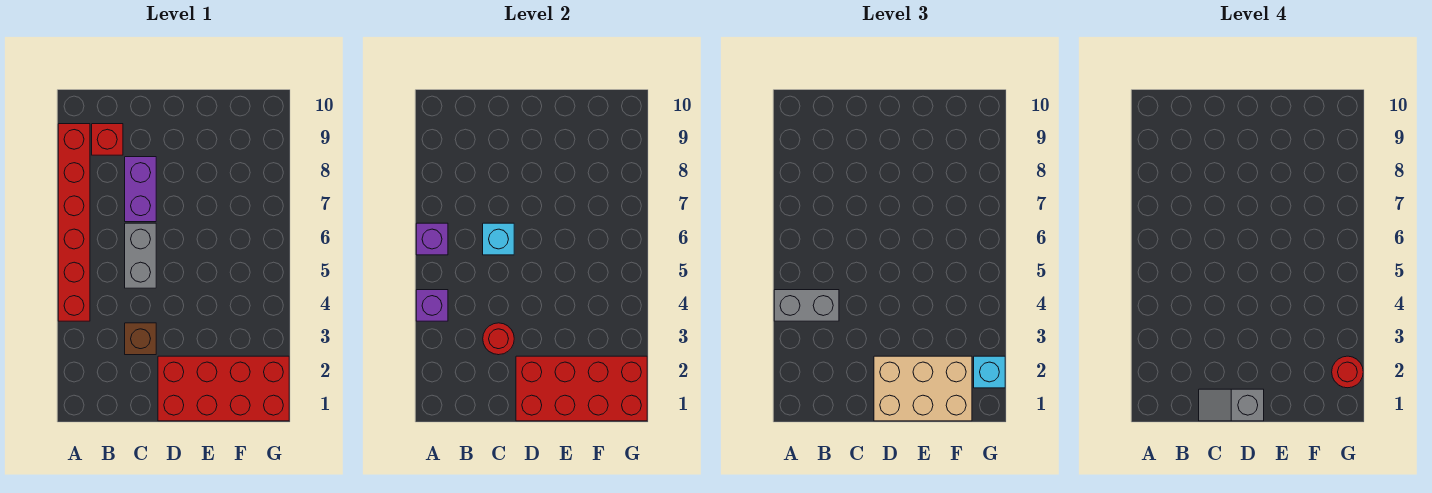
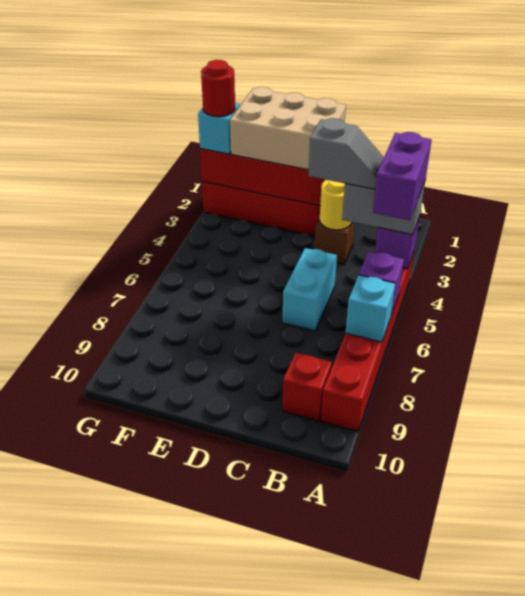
grey slope C1:D1 level 4 top D -> grey slope B4:C4 level 4 top C
red round brick C3 level 2 -> yellow round brick C3 level 2
grey brick C5:C6 level 1 -> cyan brick C5:C6 level 1
cyan brick C6 level 2 -> cyan brick A7 level 2
purple brick C7:C8 level 1 -> purple brick A4:A5 level 4

